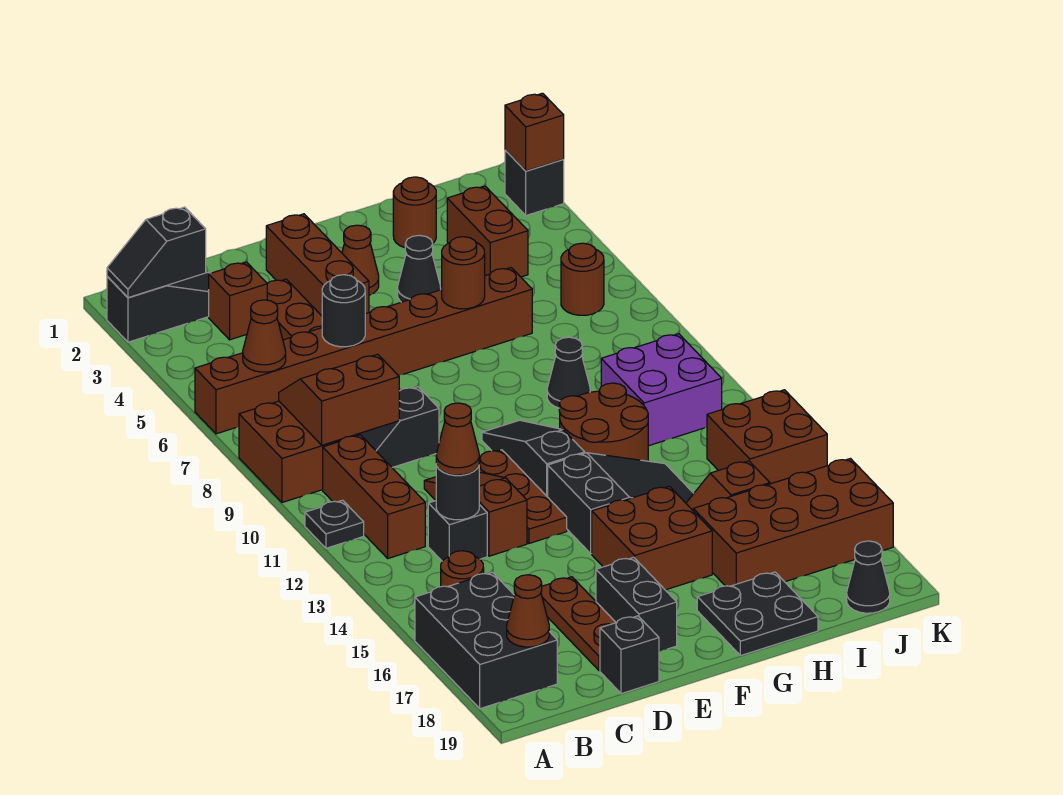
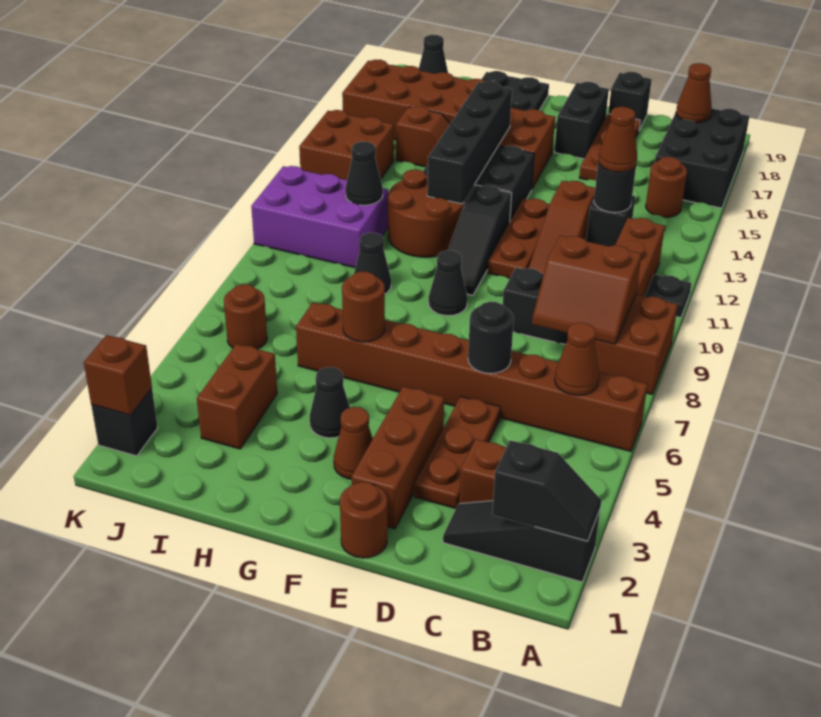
none -> black cone F9 level 1
none -> black brick G12:G15 level 2
brown round brick H2 level 1 -> brown round brick E1 level 1
purple brick I10:J11 level 1 -> purple brick I10:K11 level 1
none -> black cone I11 level 2

